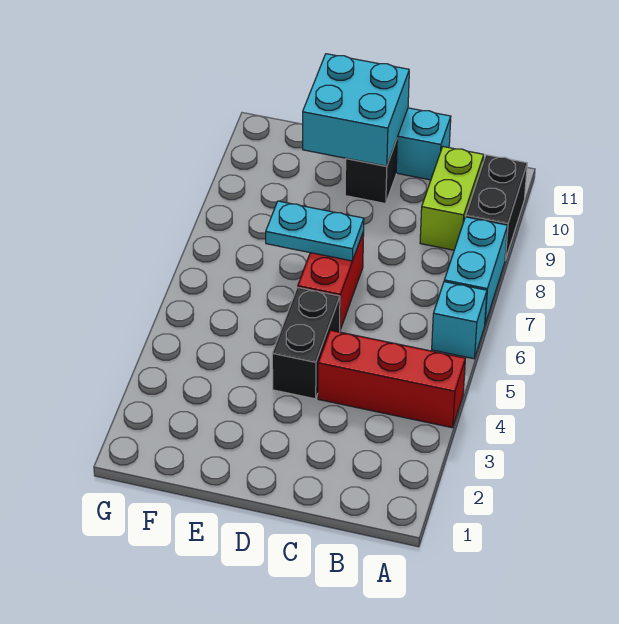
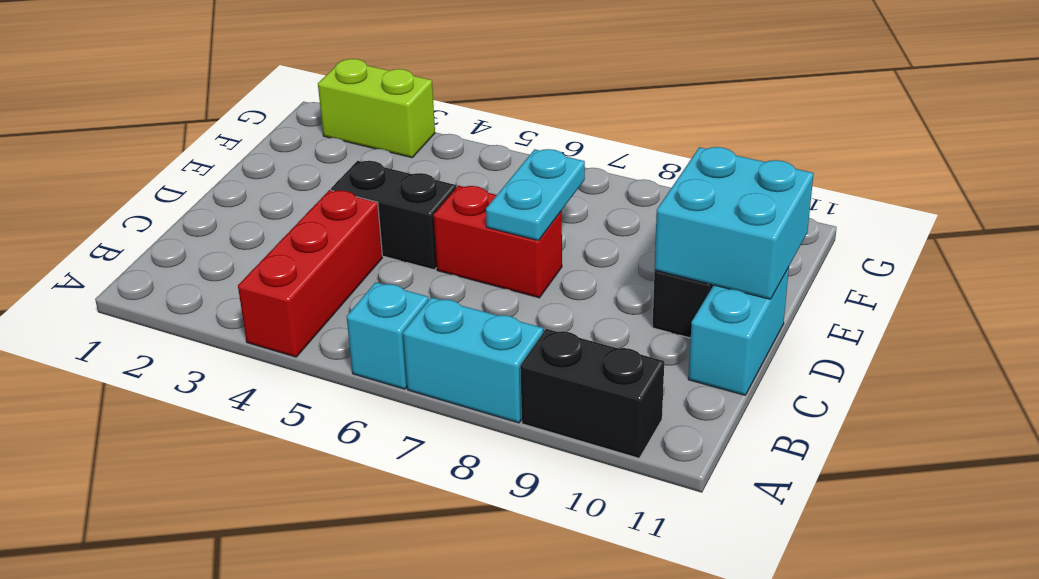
lime brick B9:B10 level 1 -> lime brick G2:G3 level 1

